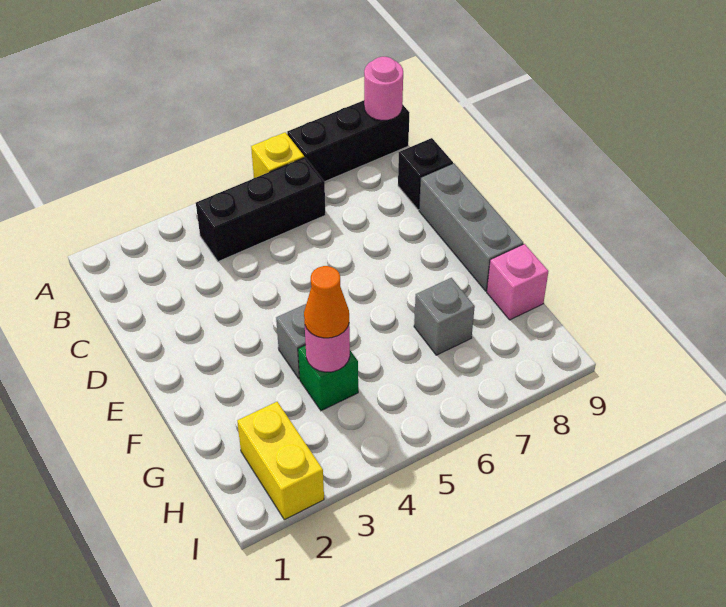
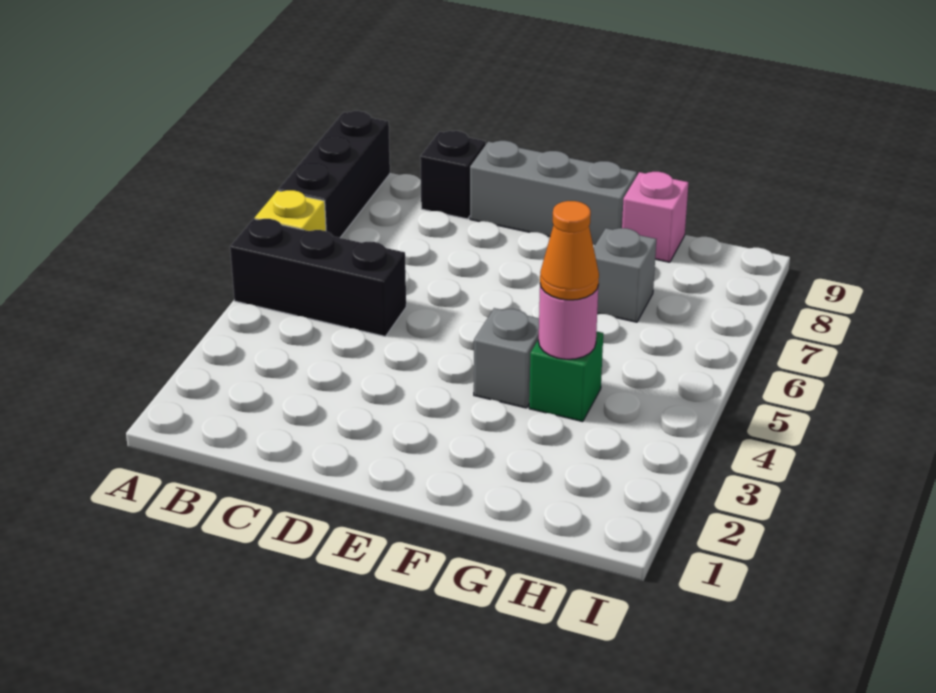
pink round brick A9 level 2 -> none
black brick B4:B6 level 1 -> black brick A5:C5 level 1
yellow brick H2:I2 level 1 -> none

